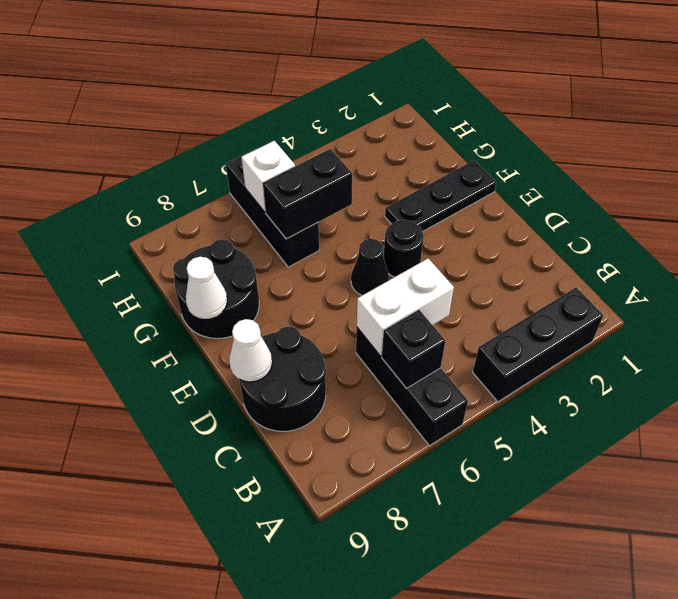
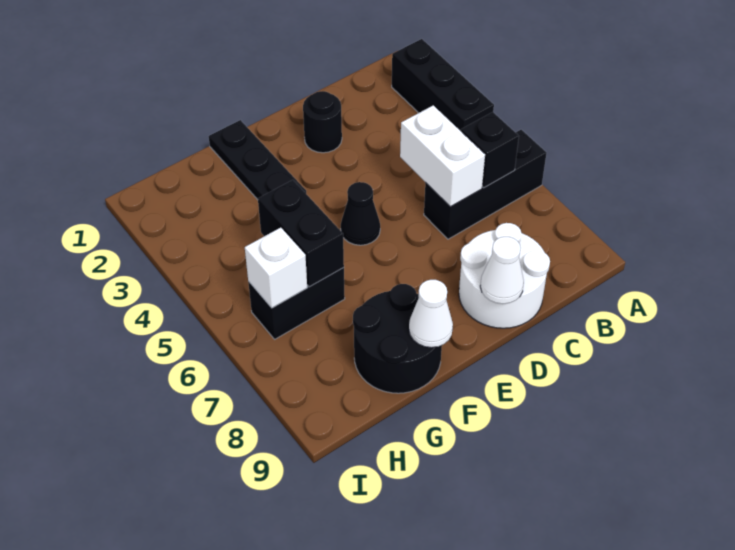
black round brick C8:D9 level 1 -> white round brick C8:D9 level 1
black round brick E4 level 1 -> black round brick D2 level 1
black brick G6:I6 level 1 -> black brick G6:H6 level 1

